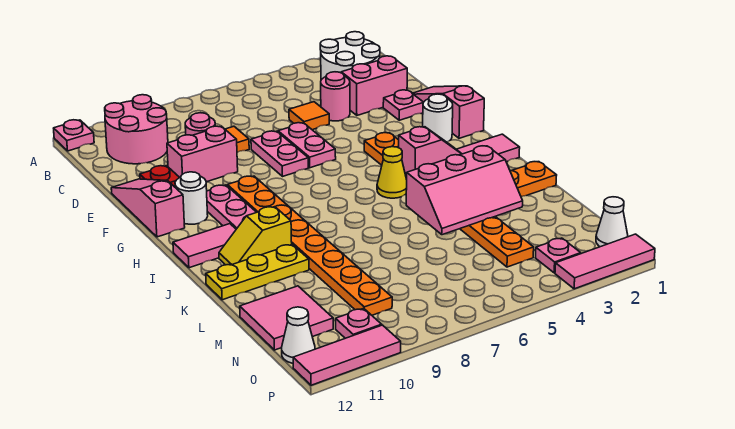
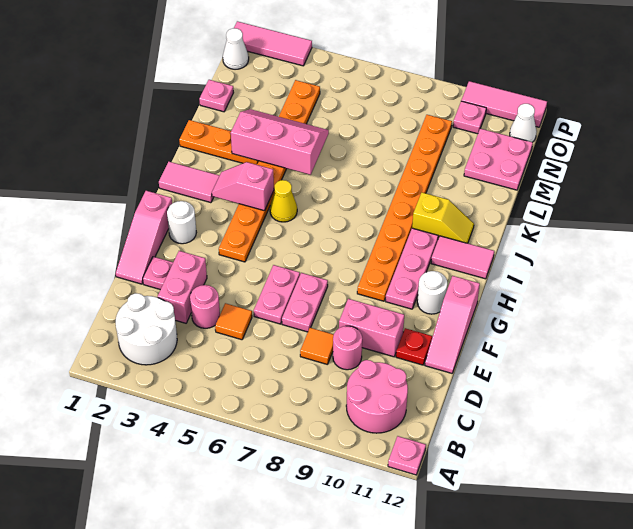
pink brick D2:D3 level 1 -> pink brick D3:E3 level 1
yellow plate K10:K12 level 1 -> none
pink tile M11:N12 level 1 -> pink plate M11:N12 level 1
pink plate O3 level 1 -> pink plate M1 level 1

